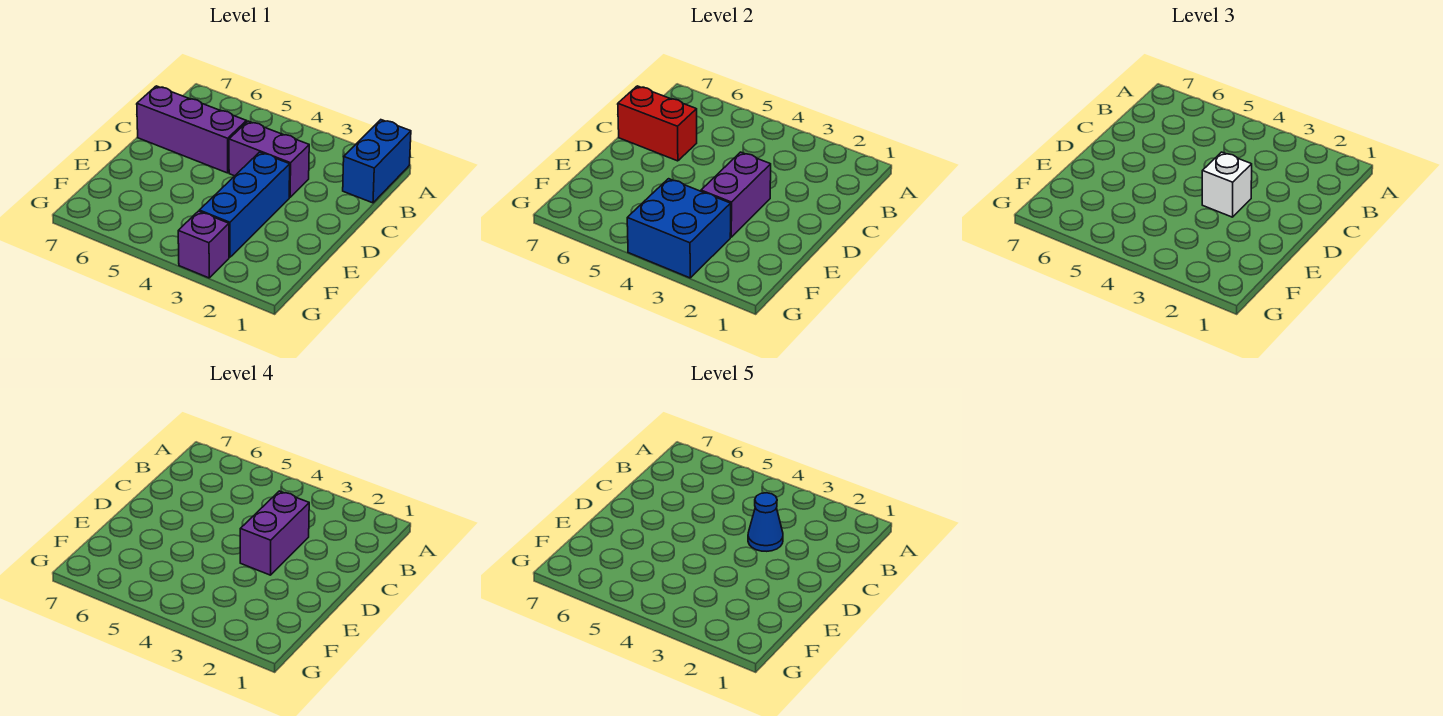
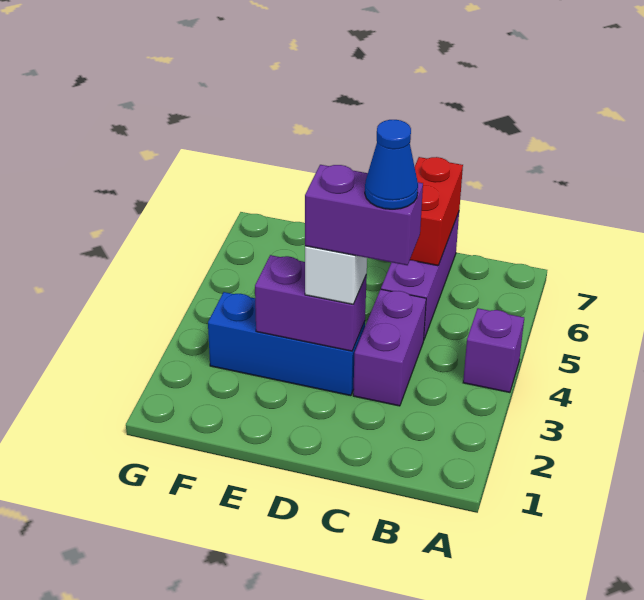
blue brick A1:B1 level 1 -> none
blue brick F3:G4 level 2 -> none
purple brick G3 level 1 -> purple brick A4 level 1

